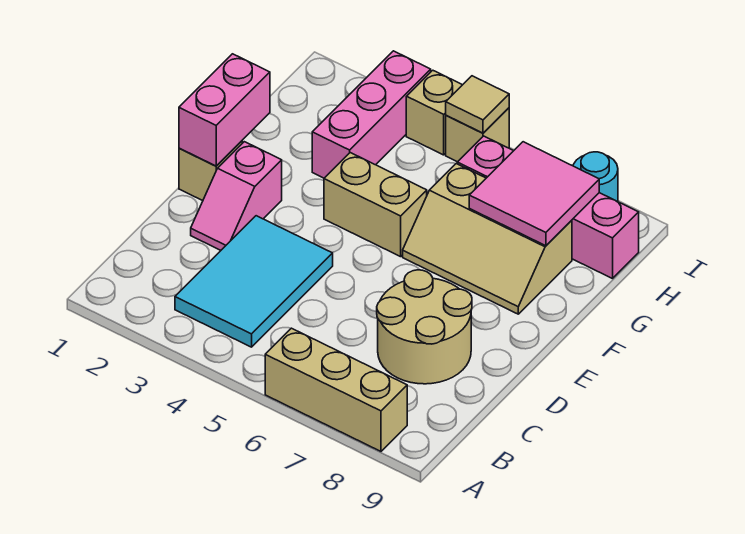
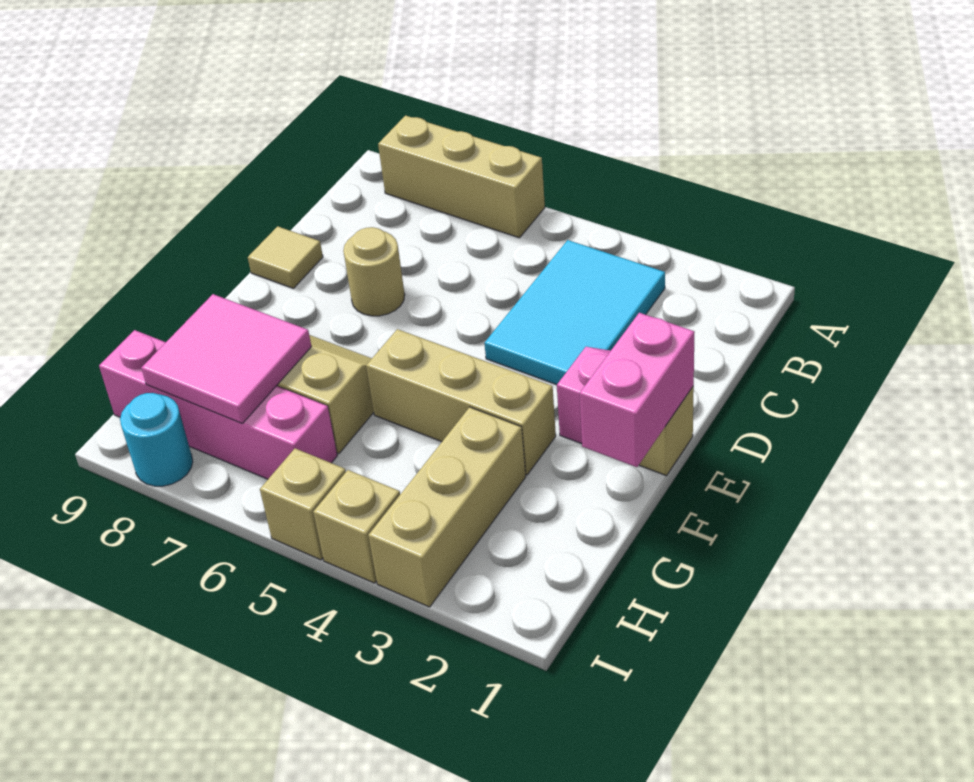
tan round brick C7:D8 level 1 -> tan round brick D7 level 1
tan brick F4:F5 level 1 -> tan brick F3:F5 level 1
pink brick G3:I3 level 1 -> tan brick G3:I3 level 1
tan tile I5 level 2 -> tan tile D9 level 1

